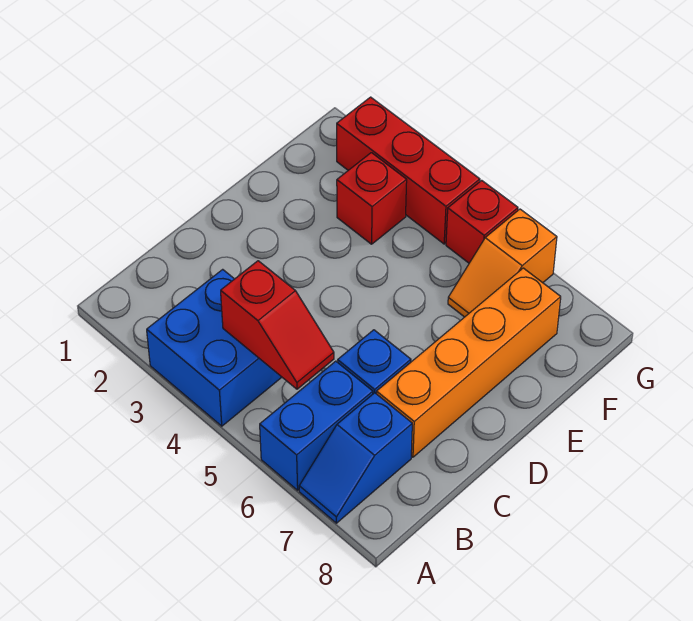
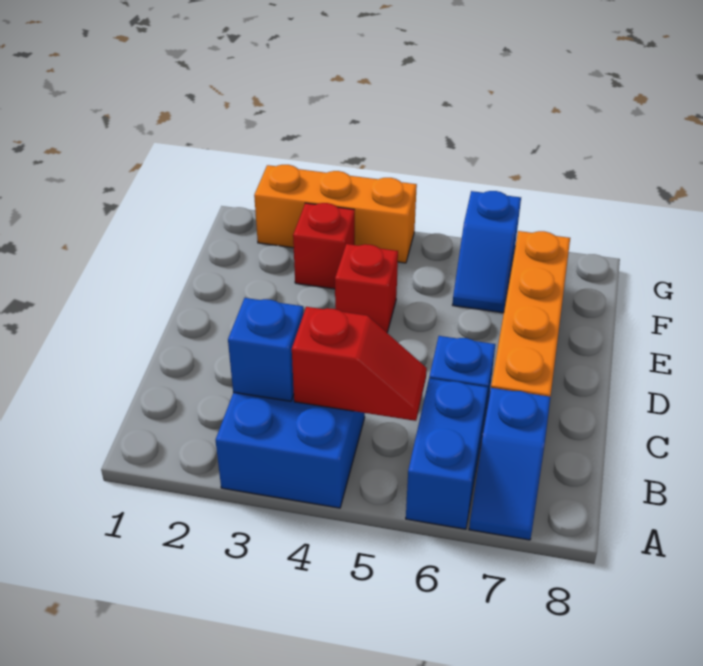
none -> blue brick B3 level 2
orange slope F6:G6 level 1 top G -> blue slope F6:G6 level 1 top G
red brick G2:G4 level 1 -> orange brick G2:G4 level 1
red brick G5 level 1 -> red brick E4 level 1

